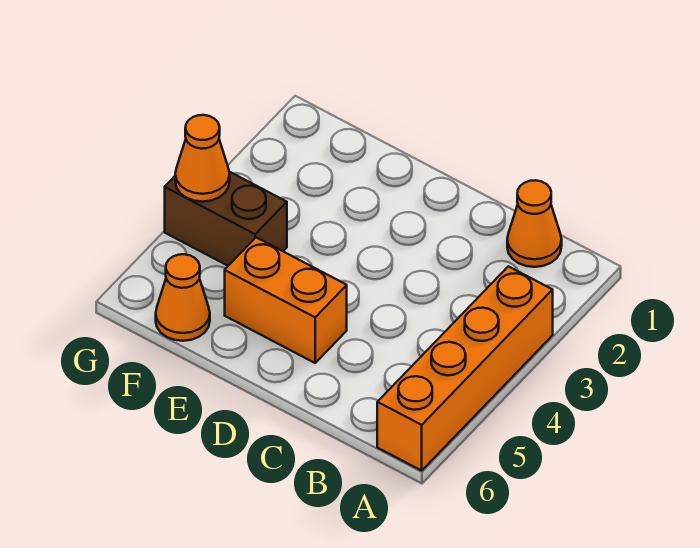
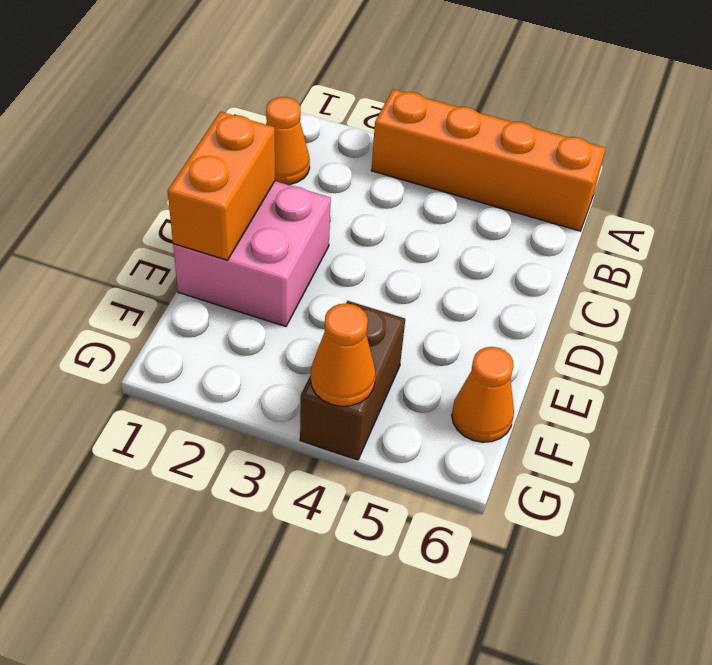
none -> pink brick D1:E2 level 1
orange brick D5:E5 level 1 -> orange brick D1:E1 level 2

